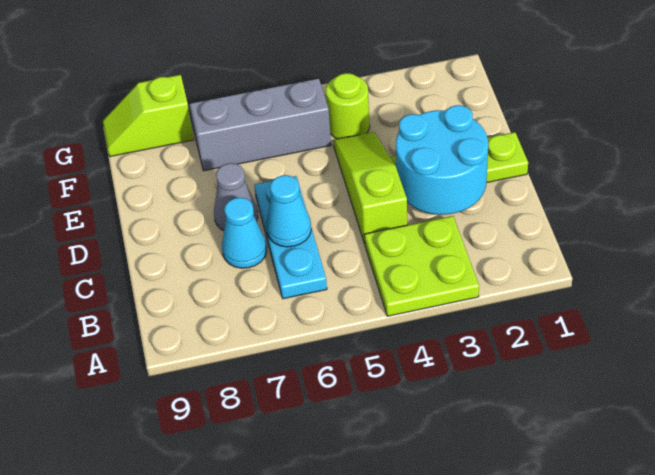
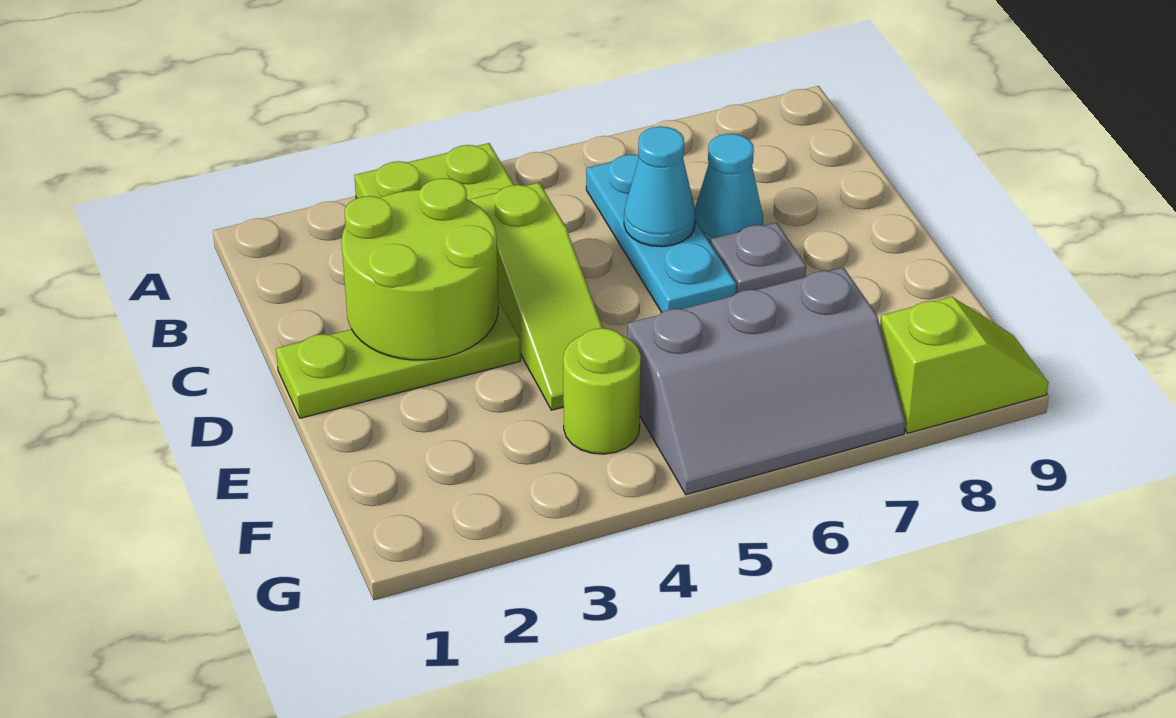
cyan round brick C2:D3 level 2 -> lime round brick C2:D3 level 2
grey cone D7 level 1 -> grey plate D7 level 1

